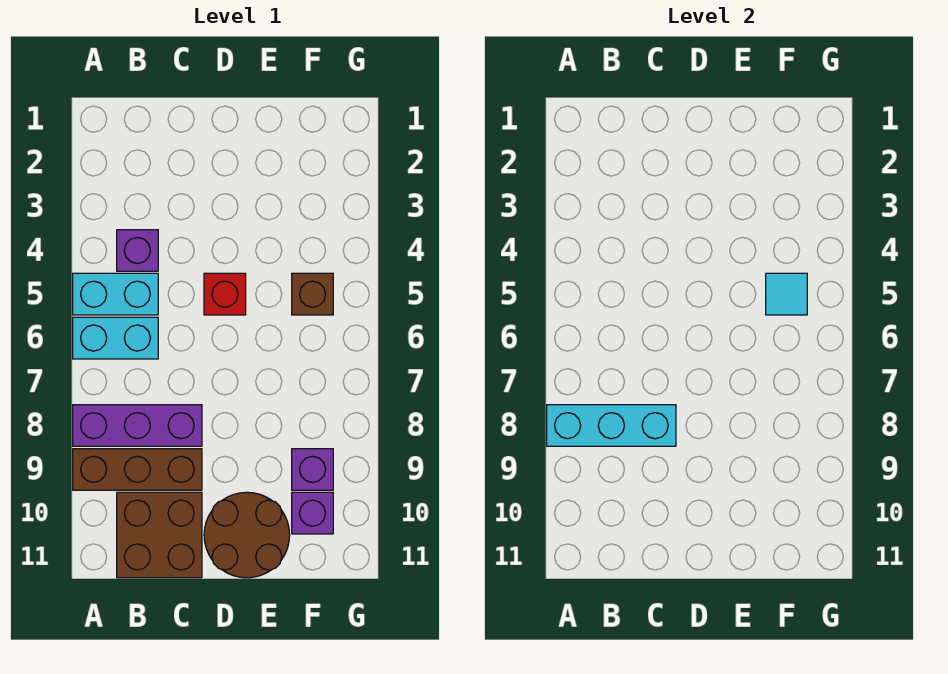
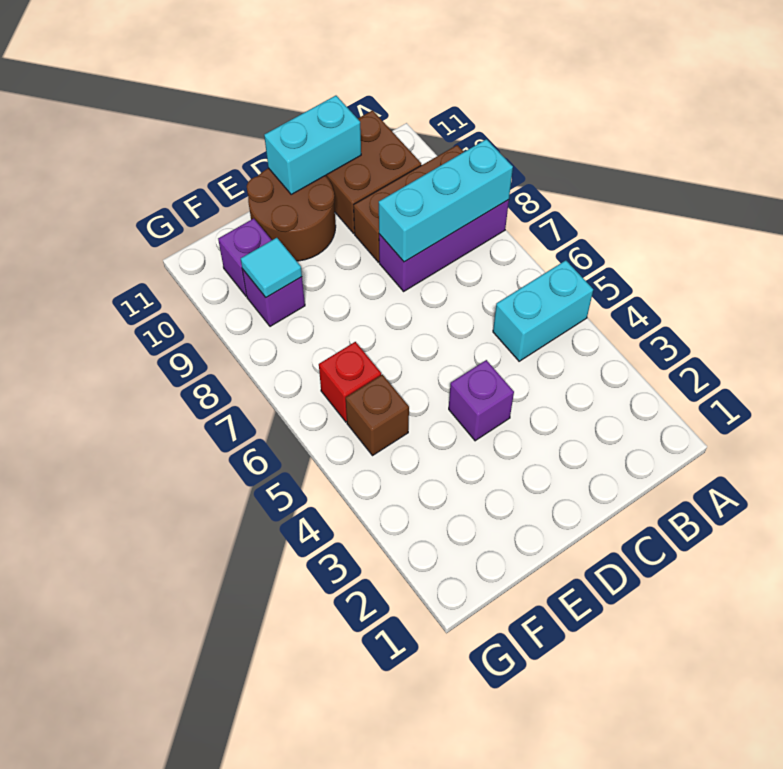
cyan brick A6:B6 level 1 -> cyan brick C11:D11 level 2
purple brick B4 level 1 -> purple brick D4 level 1
red brick D5 level 1 -> red brick F6 level 1
cyan tile F5 level 2 -> cyan tile F9 level 2

